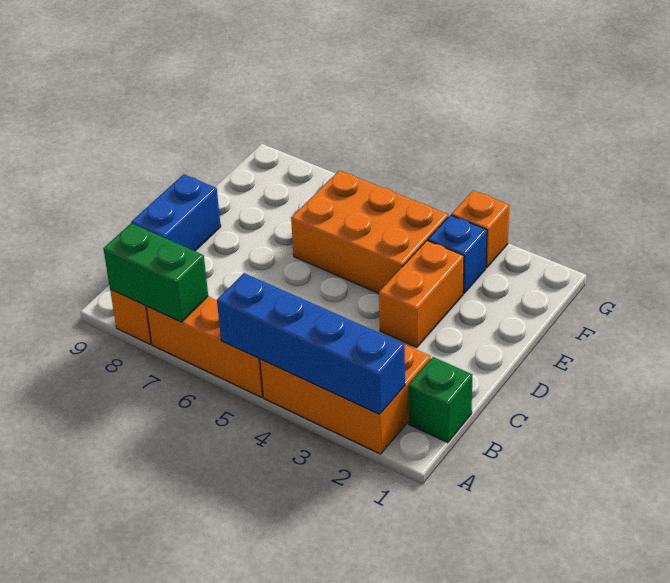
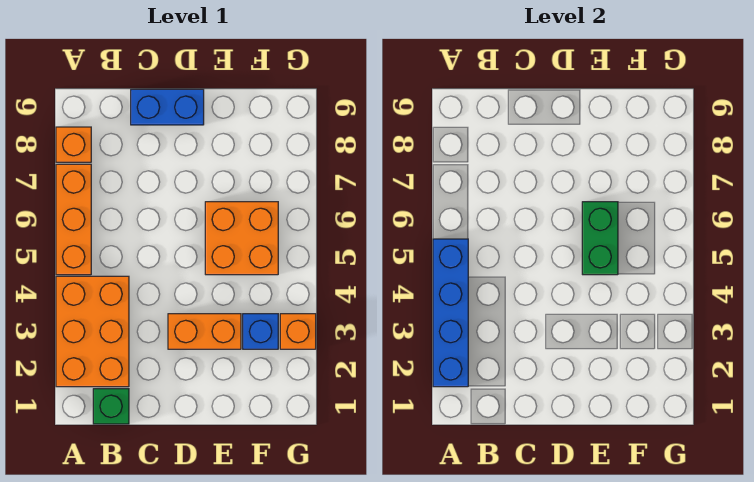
green brick A7:A8 level 2 -> green brick E5:E6 level 2
orange brick E4:F6 level 1 -> orange brick E5:F6 level 1

